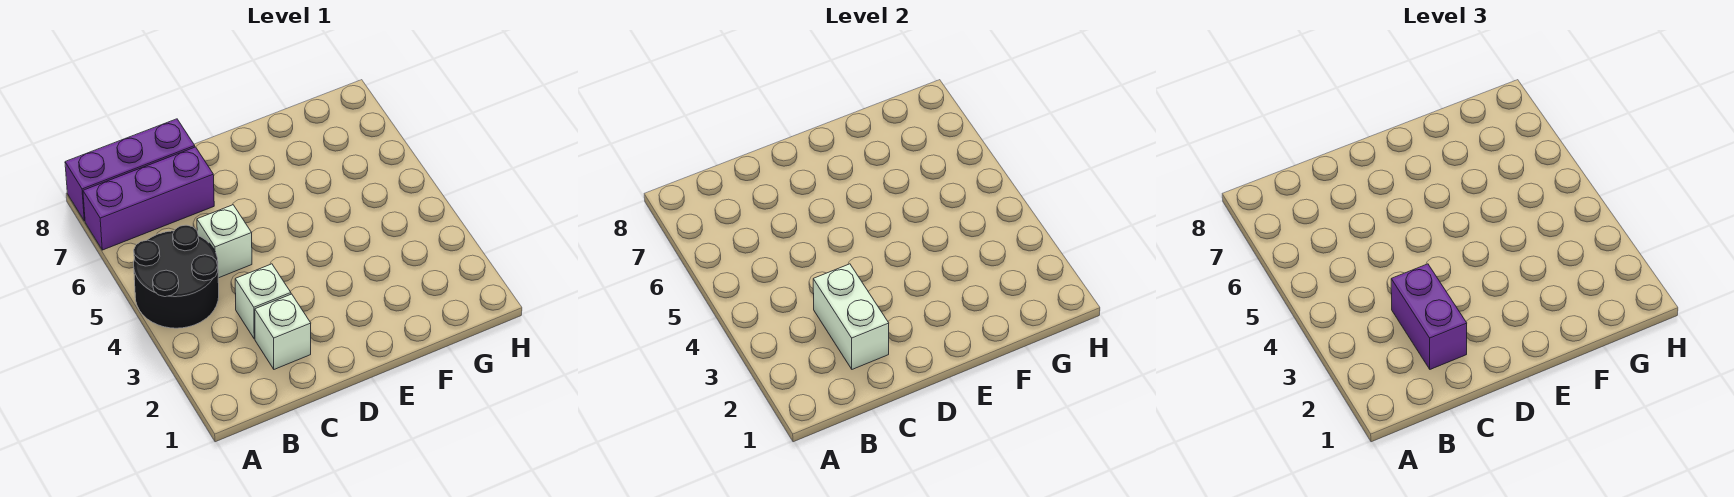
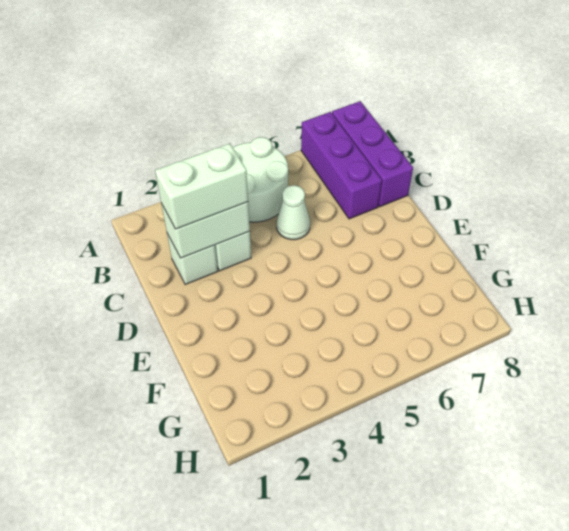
black round brick A4:B5 level 1 -> white round brick A4:B5 level 1
purple brick C2:C3 level 3 -> white brick C2:C3 level 3
white brick C5 level 1 -> white cone C5 level 1

